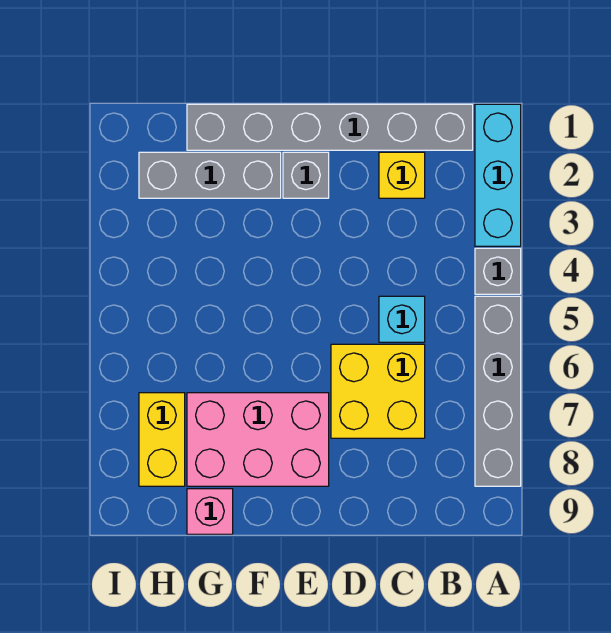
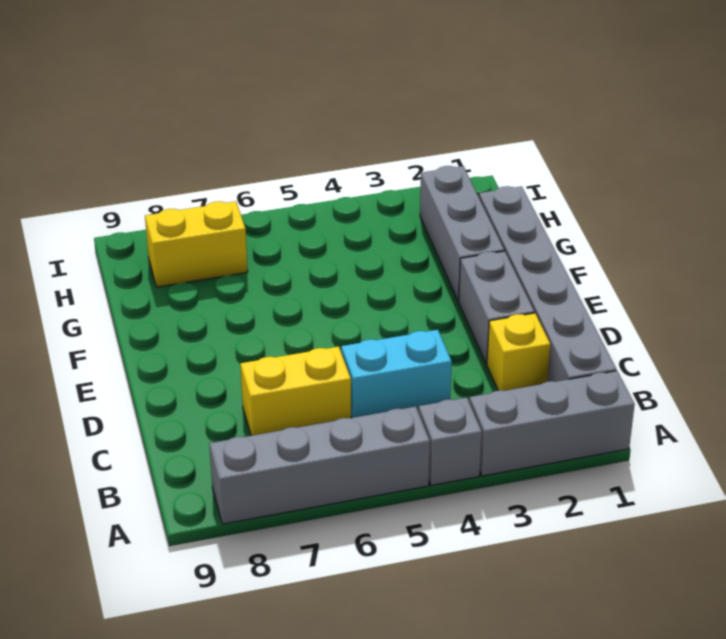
cyan brick A1:A3 level 1 -> grey brick A1:A3 level 1
cyan brick C5 level 1 -> cyan brick C4:C5 level 1
yellow brick C6:D7 level 1 -> yellow brick C6:C7 level 1
grey brick E2 level 1 -> grey brick D2:E2 level 1
pink brick E7:G8 level 1 -> none
pink brick G9 level 1 -> none

